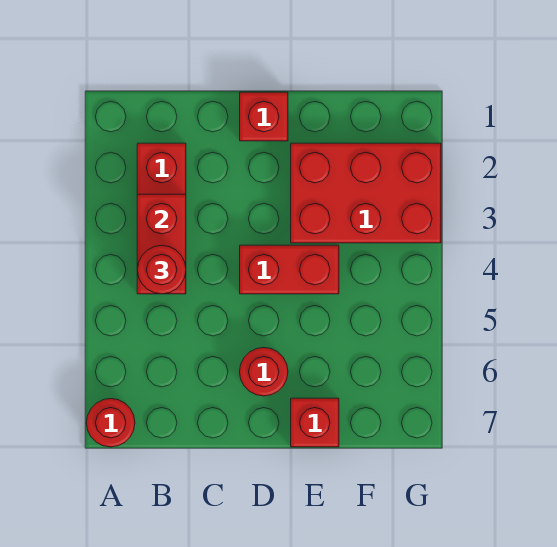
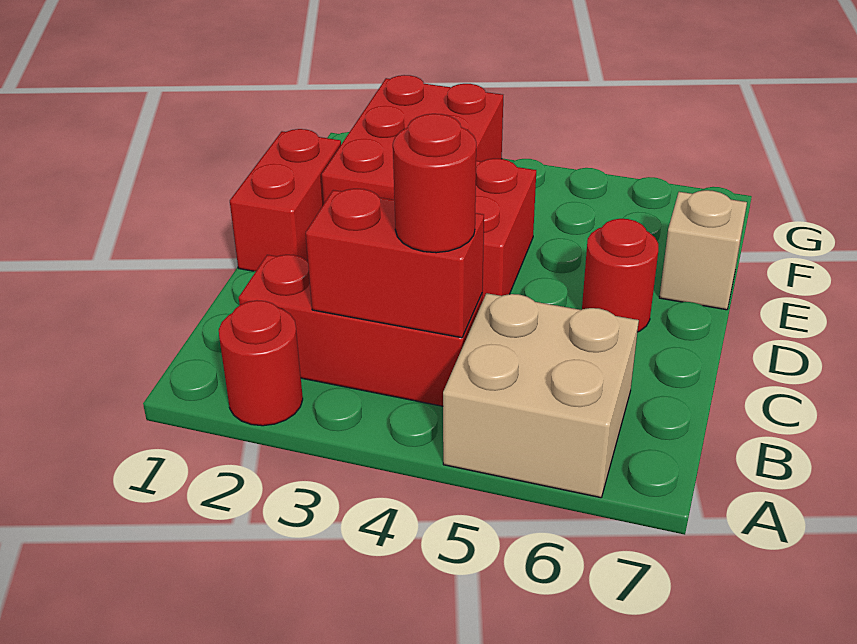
none -> tan brick A5:B6 level 1
red round brick A7 level 1 -> red round brick A2 level 1
red brick D1 level 1 -> red brick D1:E1 level 1
red brick E7 level 1 -> tan brick E7 level 1

